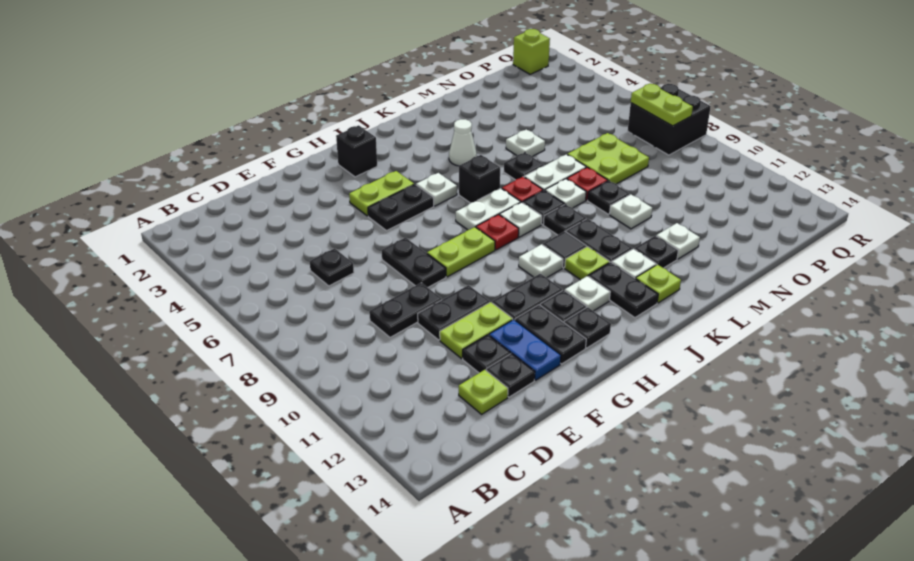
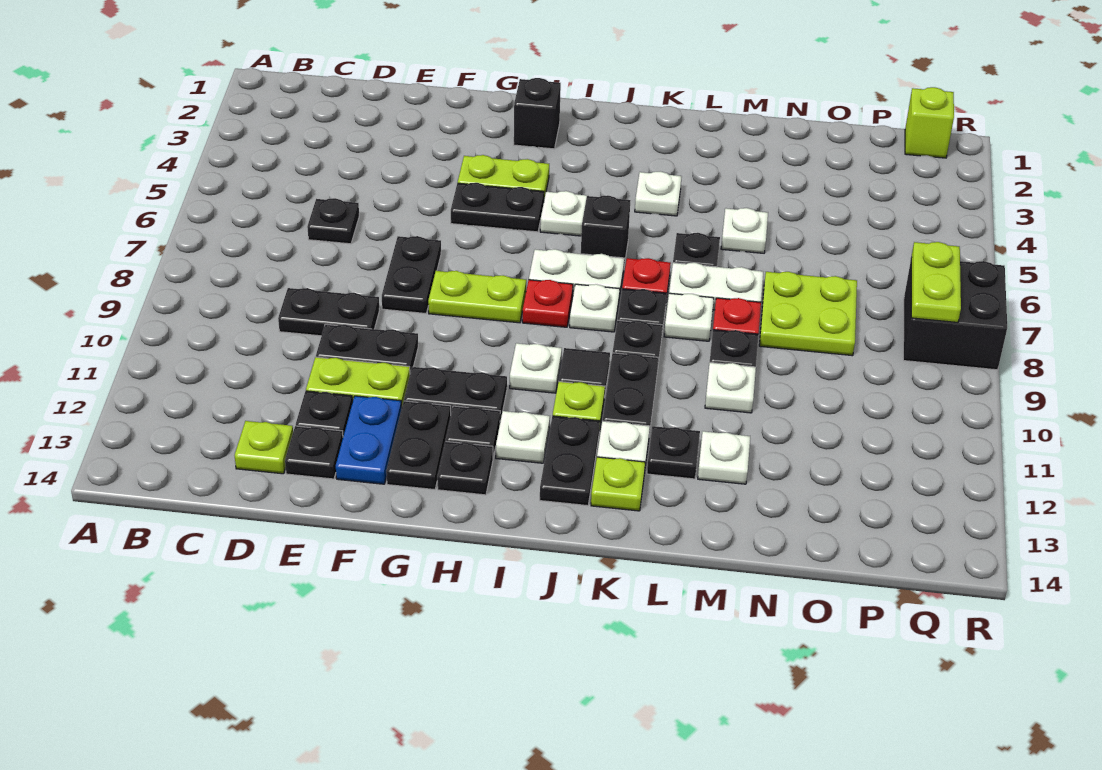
white cone K4 level 1 -> white plate K4 level 1

